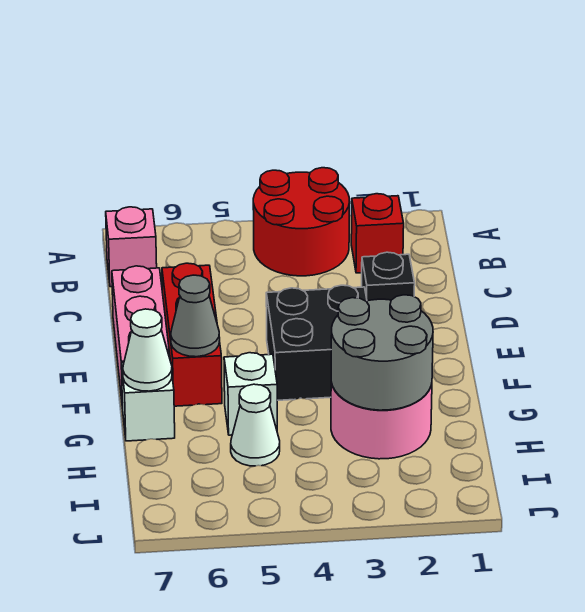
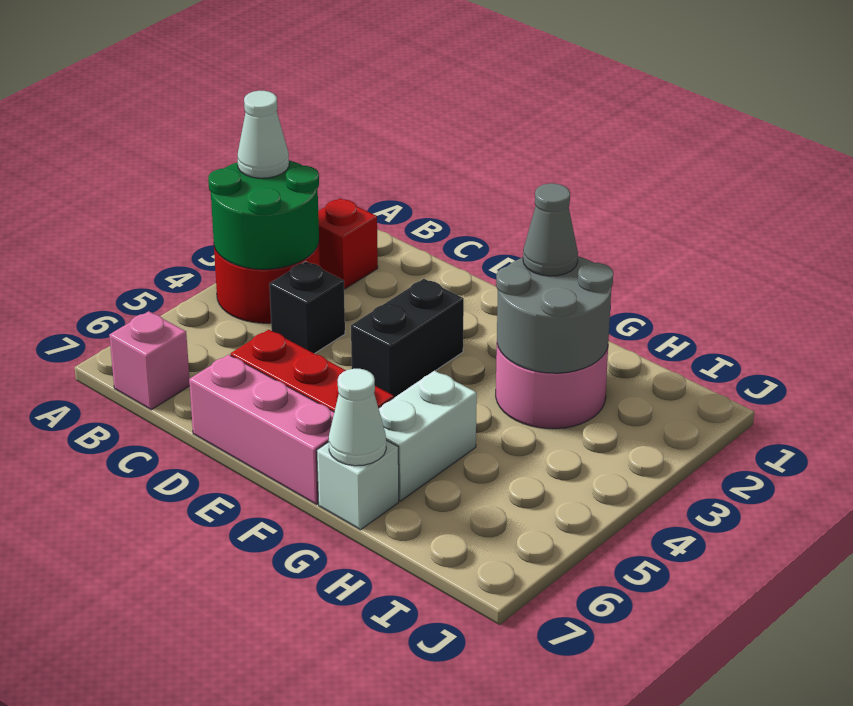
none -> green round brick A3:B4 level 2
black brick D2 level 1 -> black brick C4 level 1
black brick E3:F4 level 1 -> black brick E3:E4 level 1
grey cone F6 level 2 -> grey cone G2 level 3
white brick G5 level 1 -> white brick G5:G6 level 1
white cone H5 level 1 -> white cone A3 level 3

